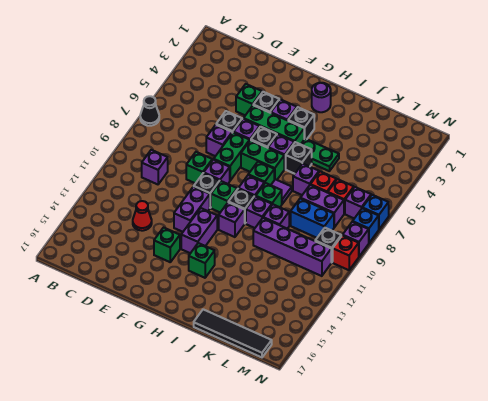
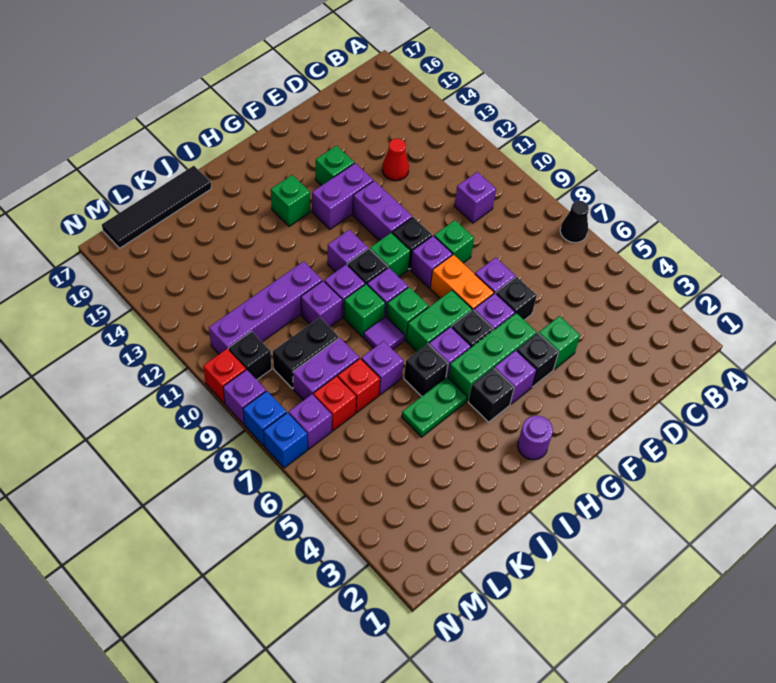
green brick F7:F8 level 1 -> orange brick F7:F8 level 1
purple brick G12:G13 level 1 -> purple brick F13:G13 level 1
blue brick K9:L9 level 1 -> black brick K9:L9 level 1

